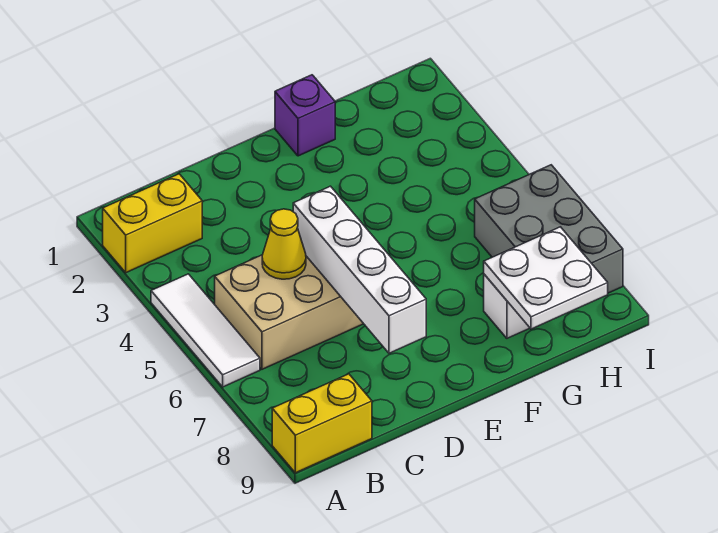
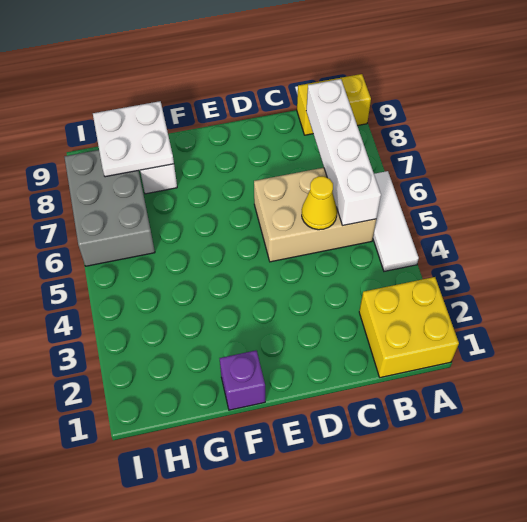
yellow brick A2:B2 level 1 -> yellow brick A1:B2 level 1
white brick D5:D8 level 2 -> white brick B5:B8 level 2

